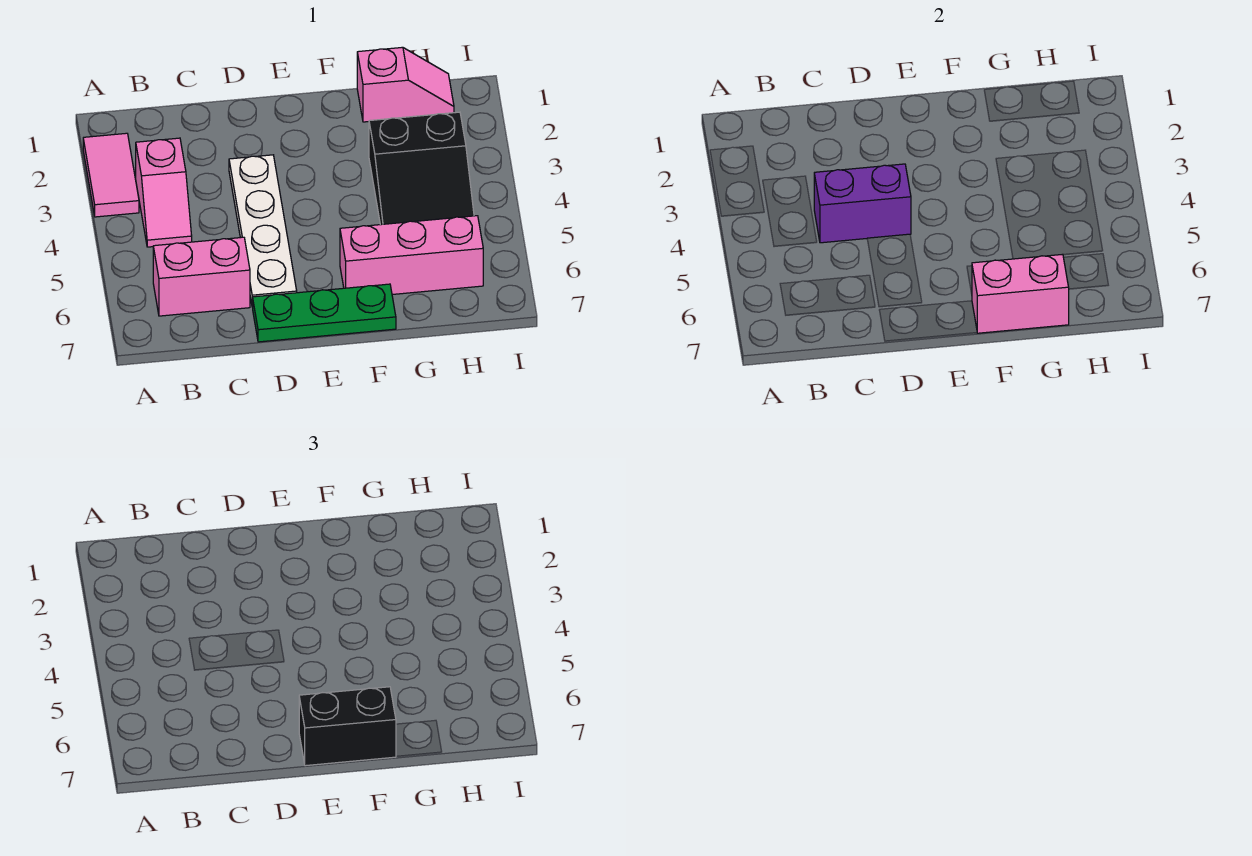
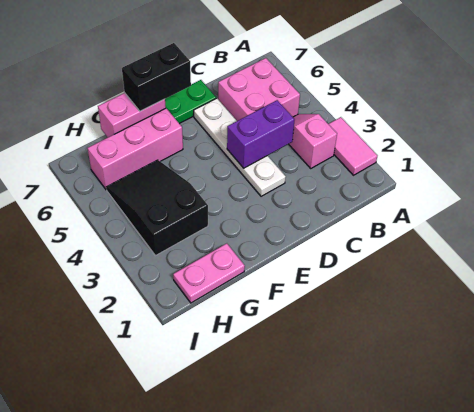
pink brick B6:C6 level 1 -> pink brick B5:C6 level 1
pink slope G1:H1 level 1 top G -> pink plate G1:H1 level 1

